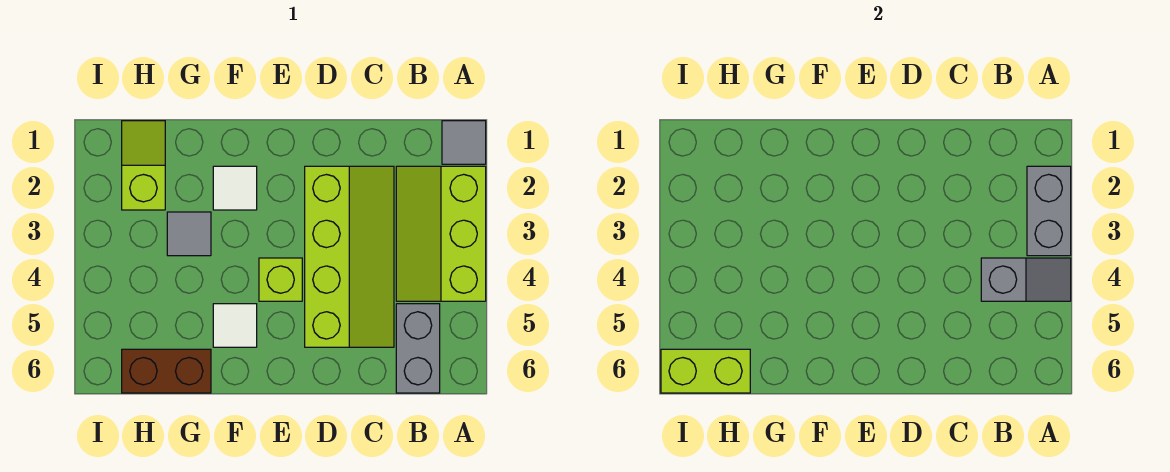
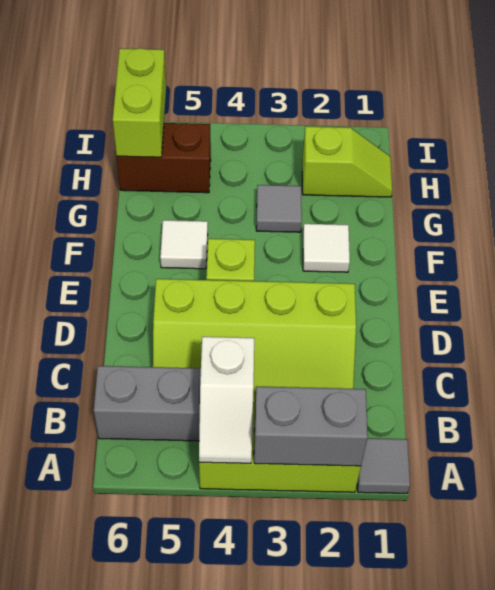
grey slope A4:B4 level 2 top B -> white slope A4:B4 level 2 top B
brown brick G6:H6 level 1 -> brown brick H5:H6 level 1

